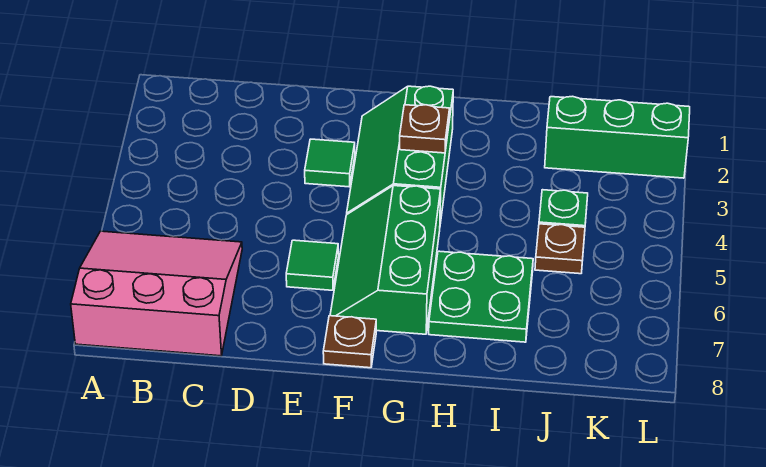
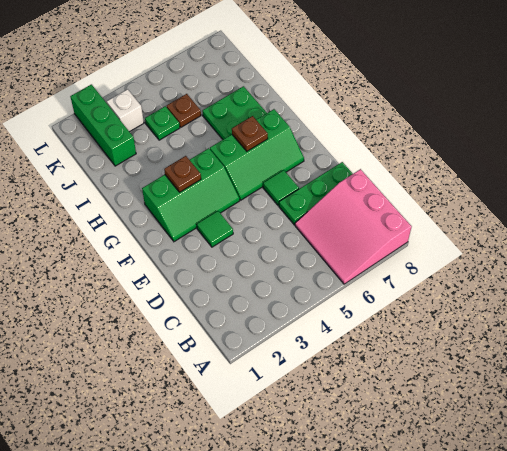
none -> green plate D6:D8 level 1
brown plate F8 level 1 -> brown plate G6 level 2
none -> white brick K3 level 1

